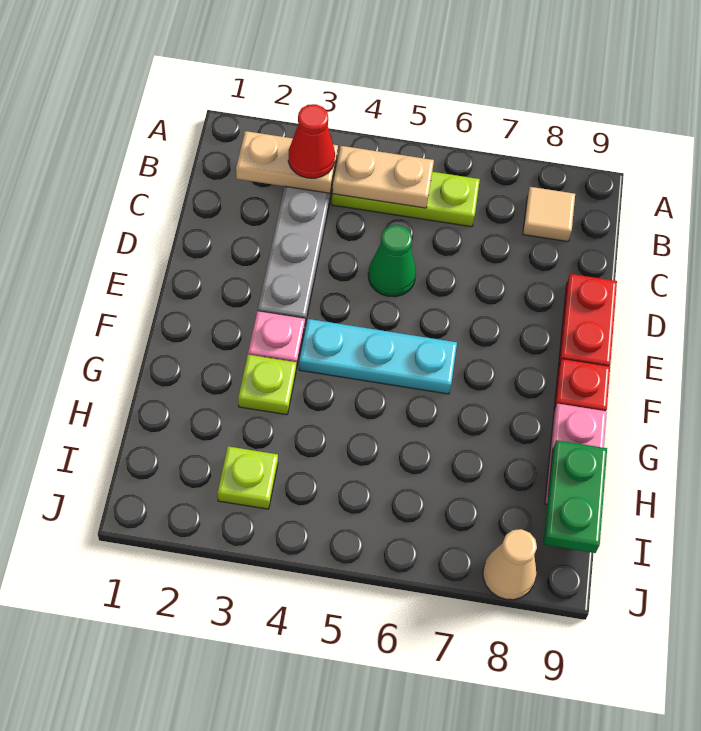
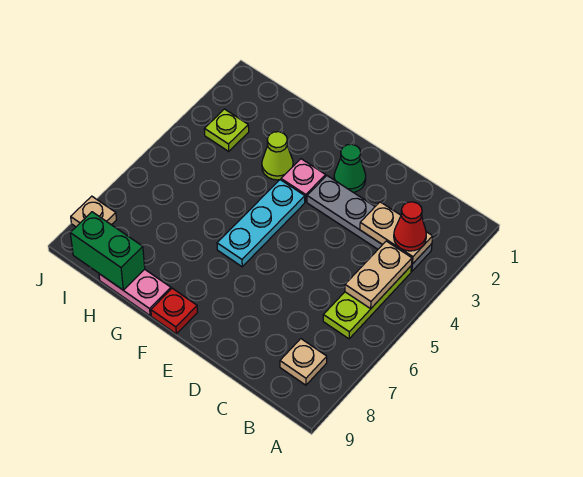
tan plate B2:B3 level 2 -> tan plate B3:C3 level 2
tan tile B8 level 1 -> tan plate B8 level 1
green cone D5 level 1 -> green cone E2 level 1
red plate D9:E9 level 1 -> none
lime plate G3 level 1 -> lime cone G3 level 1
green plate H9:I9 level 2 -> green brick H9:I9 level 2
tan cone J8 level 1 -> tan plate J8 level 1

